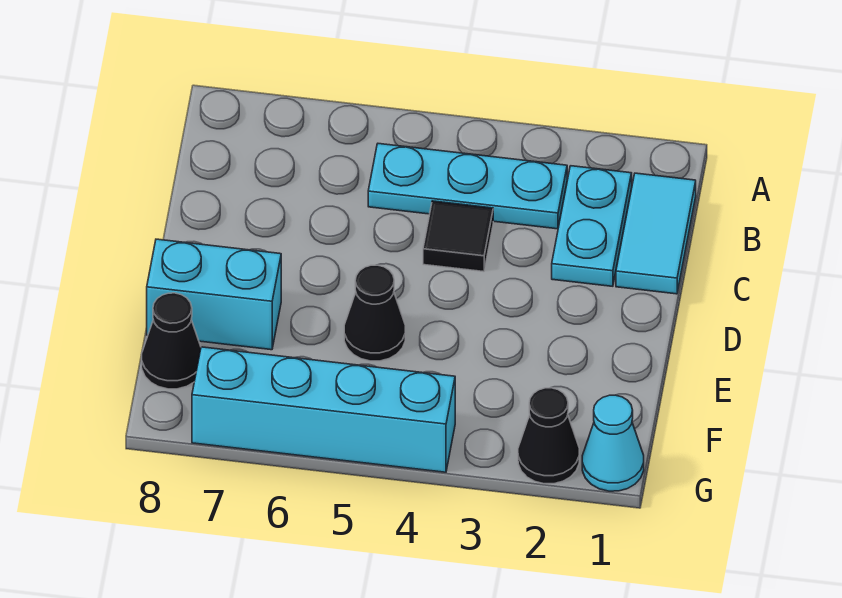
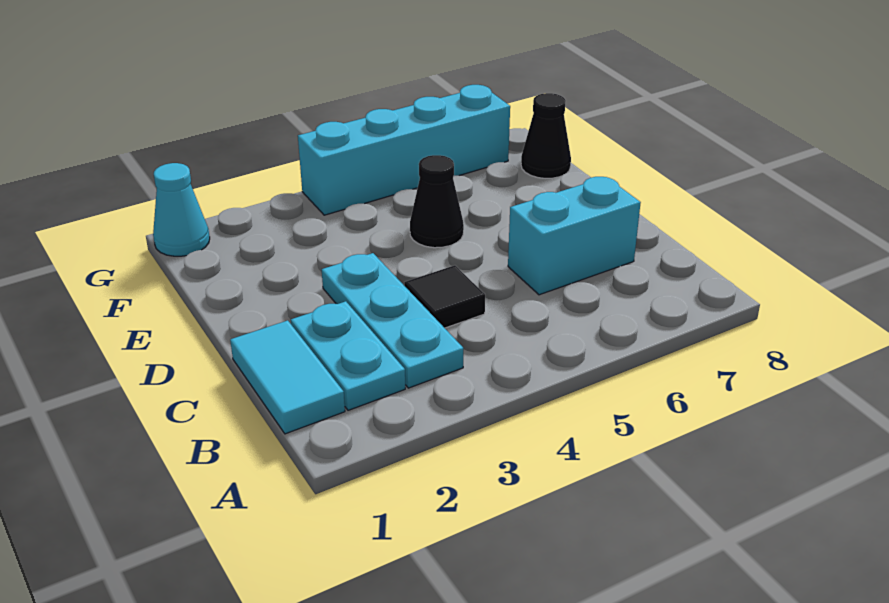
cyan plate B3:B5 level 1 -> cyan plate B3:D3 level 1
cyan brick E7:E8 level 1 -> cyan brick C6:C7 level 1
black cone G2 level 1 -> none

